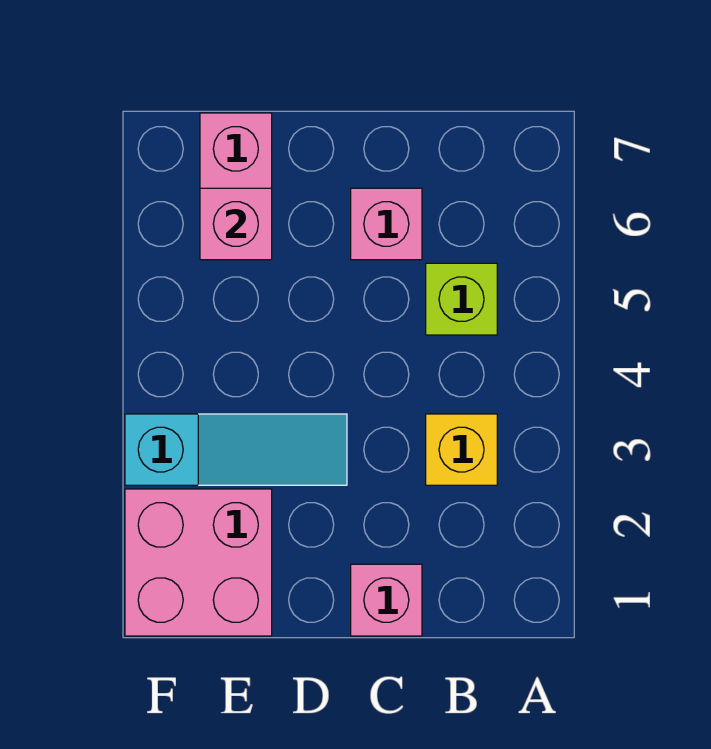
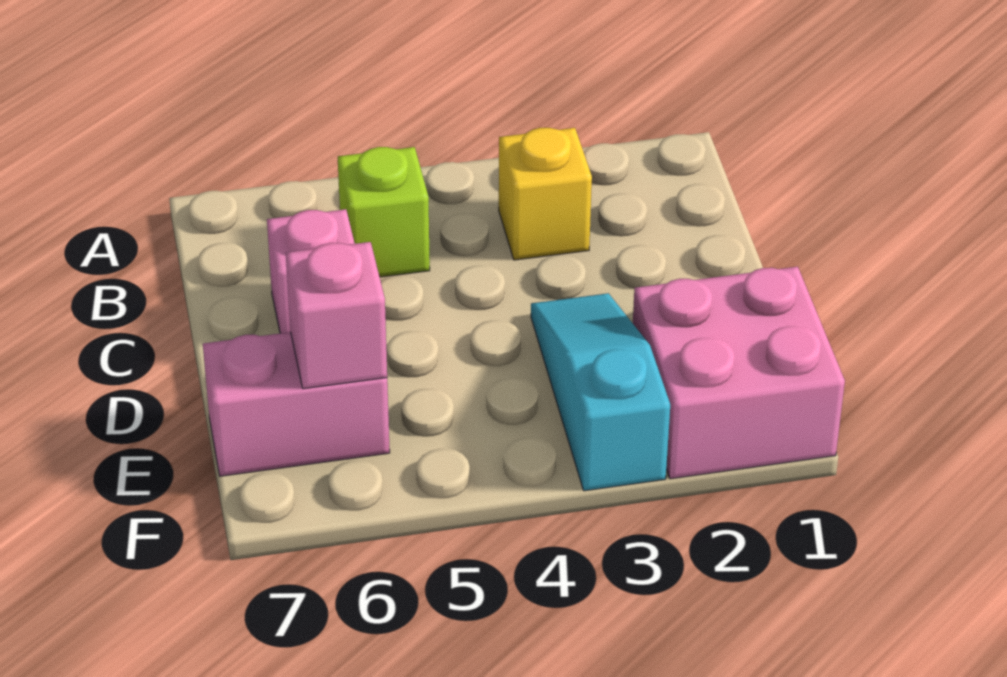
pink brick C1 level 1 -> none

